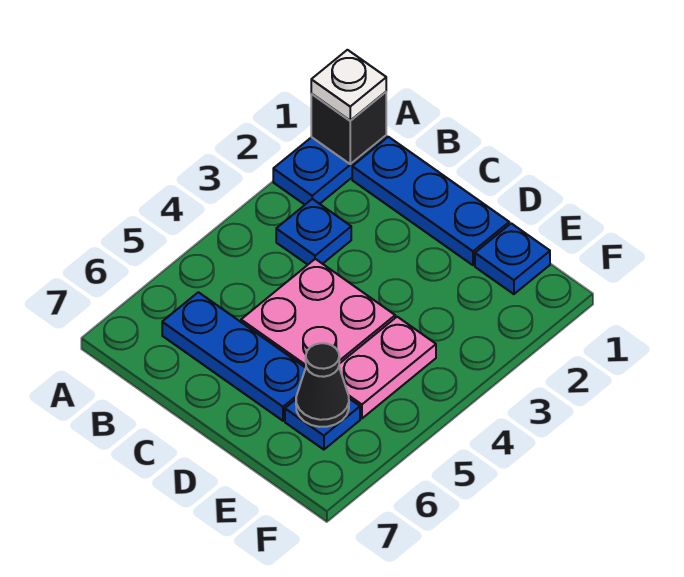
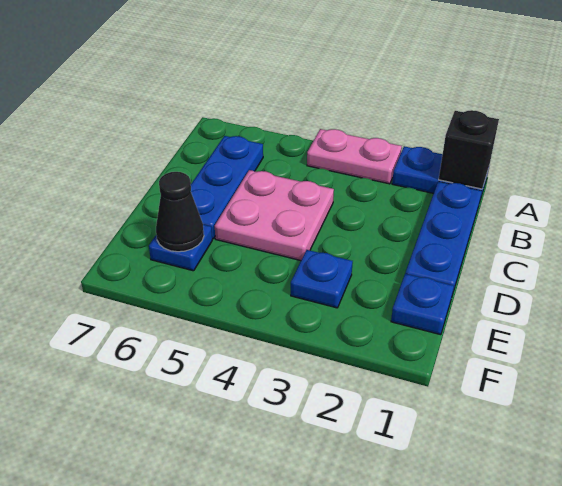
white plate A1 level 3 -> none
blue plate B3 level 1 -> blue plate E3 level 1
pink plate E4:E5 level 1 -> pink plate A3:A4 level 1

